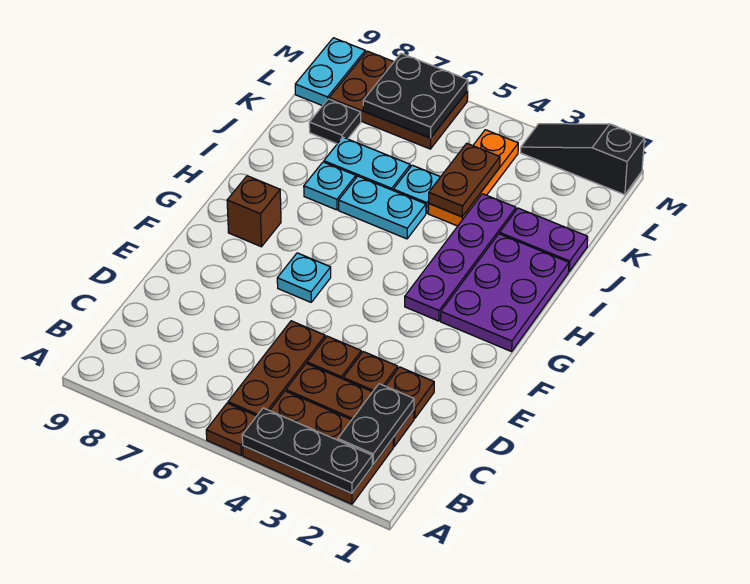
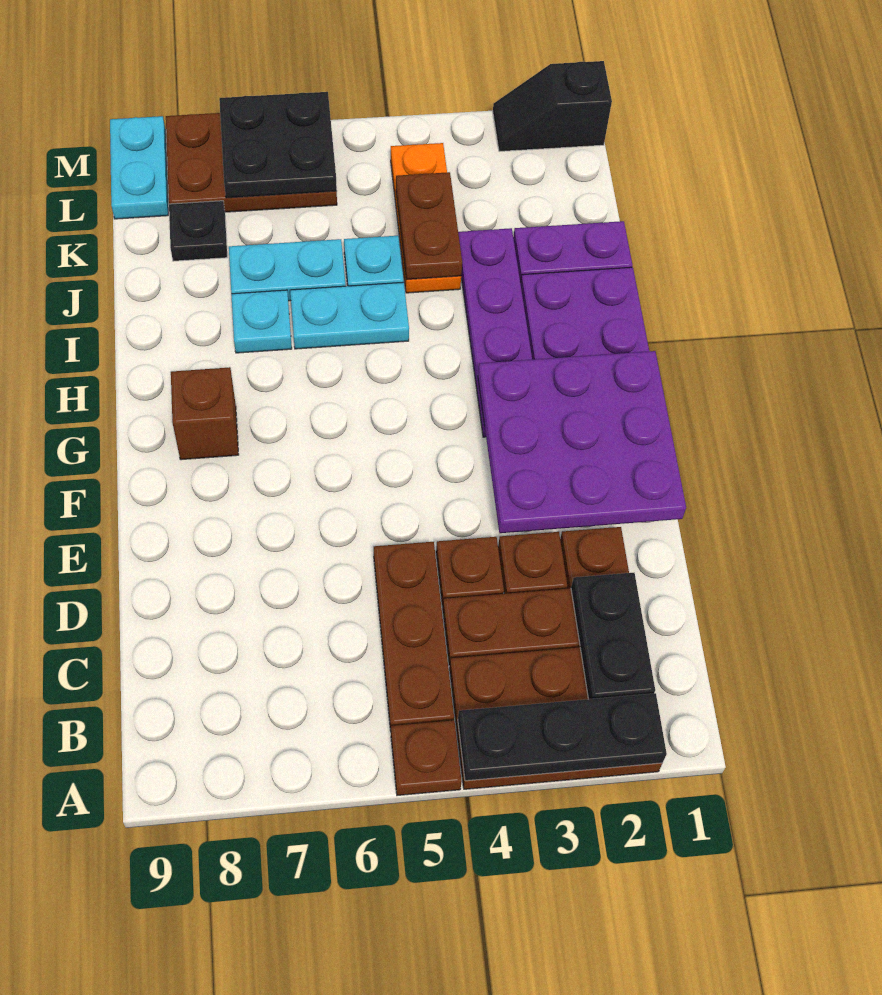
none -> purple plate E1:G3 level 2
cyan plate F6 level 1 -> none
black slope M1:M3 level 1 top 1 -> black slope M1:M2 level 1 top 1

